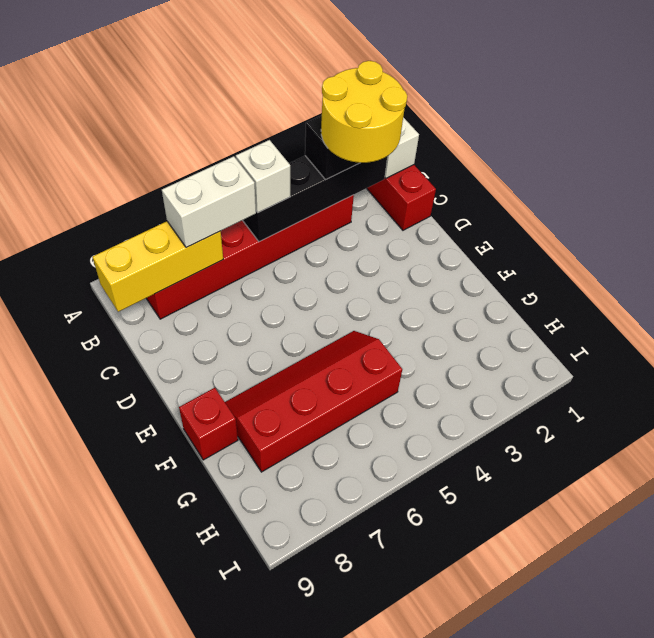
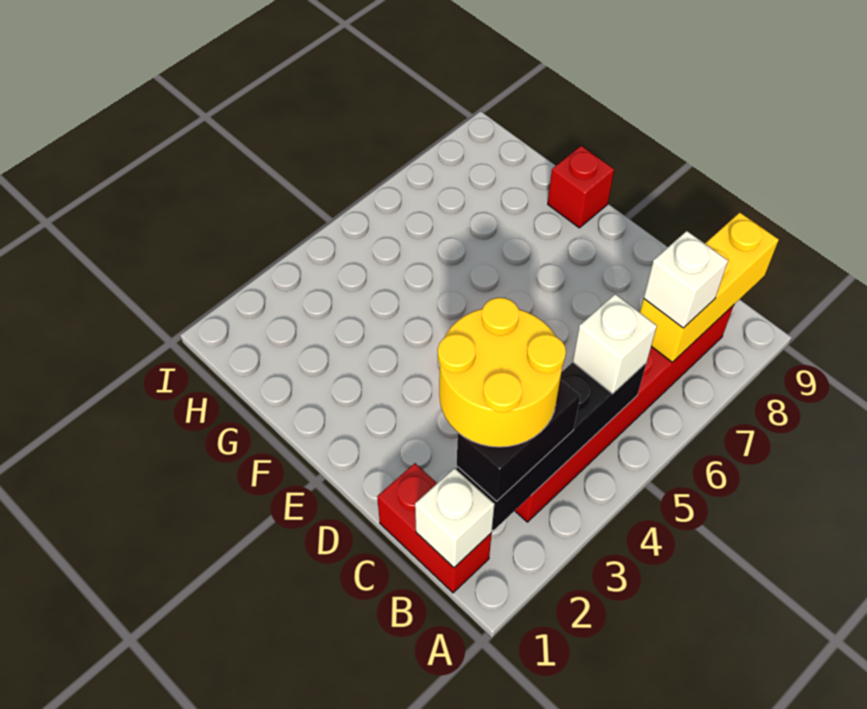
white brick B6:B7 level 3 -> white brick B7 level 3
red slope F5:G8 level 1 top G -> none

